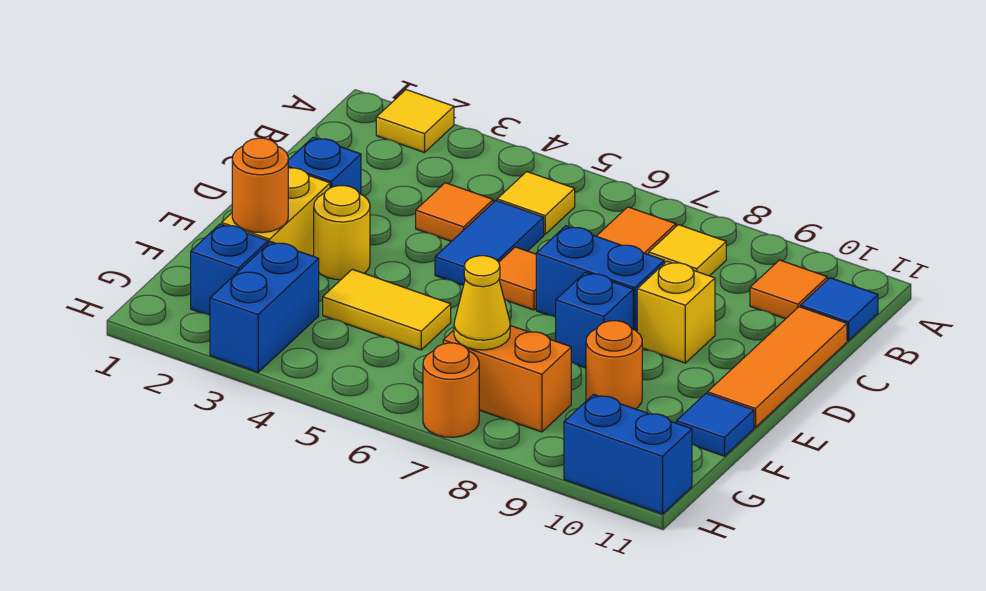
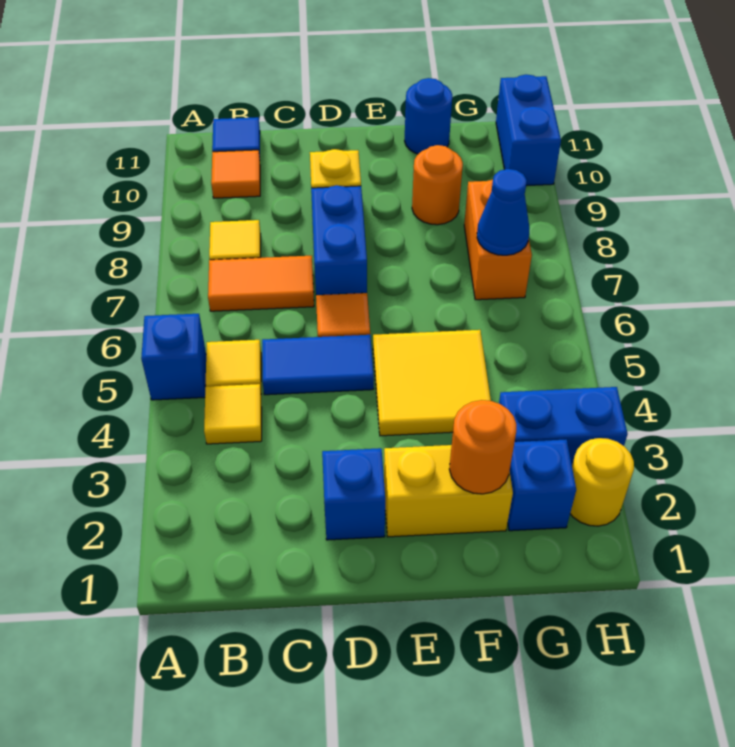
yellow tile A2 level 1 -> yellow tile B4 level 1
orange tile C4 level 1 -> none
orange tile C11:E11 level 1 -> none
yellow round brick E3 level 1 -> yellow round brick H2 level 1
blue brick E8 level 1 -> blue brick A5 level 1
yellow tile F4:F5 level 1 -> yellow tile E4:F5 level 1
blue tile F11 level 1 -> blue round brick F11 level 1
yellow cone G7 level 2 -> blue cone G7 level 2
orange round brick H7 level 1 -> none

